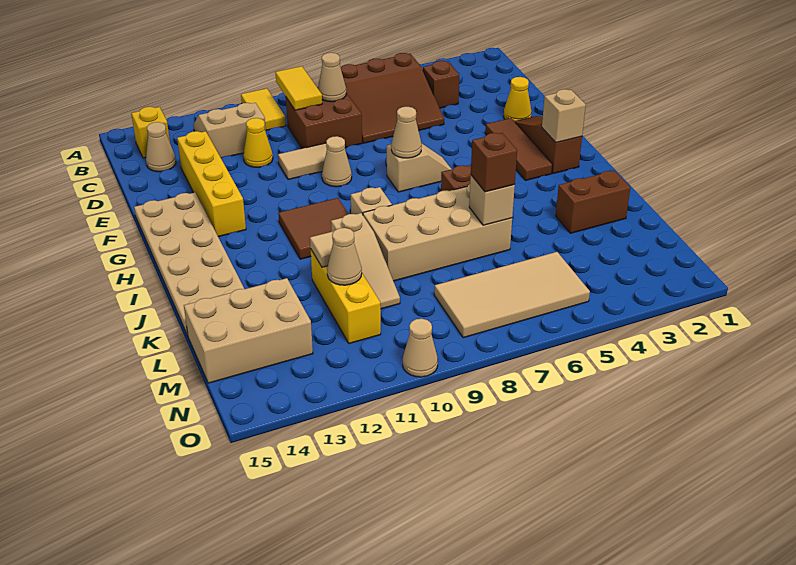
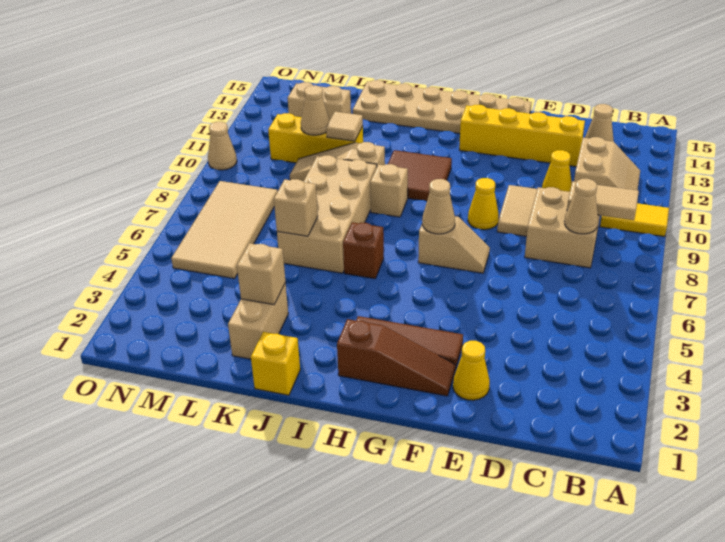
brown slope B5:D7 level 1 top B -> none
yellow tile B9:C9 level 2 -> tan tile B9:C9 level 2
yellow brick B14 level 1 -> yellow brick J1 level 1
brown brick C4 level 1 -> none
brown brick C8:D9 level 1 -> tan brick C8:D9 level 1
tan cone F9 level 1 -> yellow cone F9 level 1
tan slope G6:G7 level 1 top 7 -> tan slope F7:G7 level 1 top G
tan brick H2 level 2 -> tan brick K3 level 2
brown brick K2:K3 level 1 -> tan brick K2:K3 level 1
brown brick K6 level 3 -> none
tan brick L13:M15 level 1 -> tan brick L13:M13 level 1

